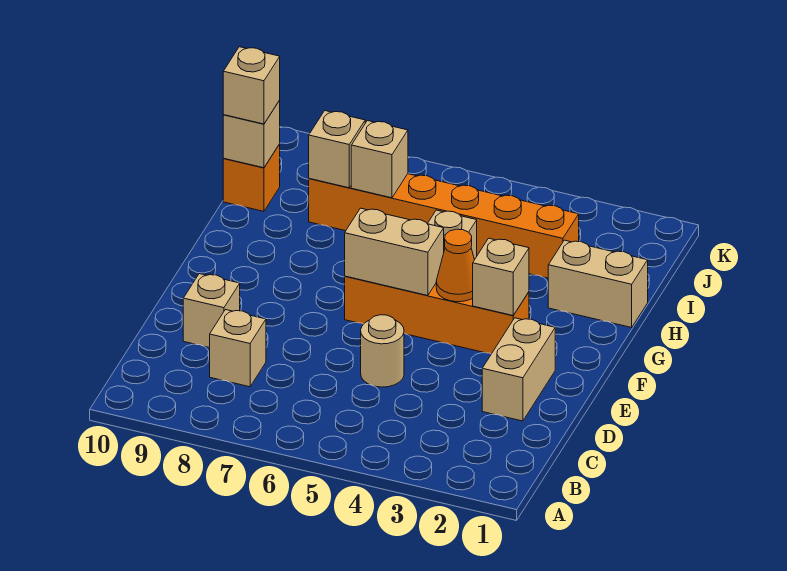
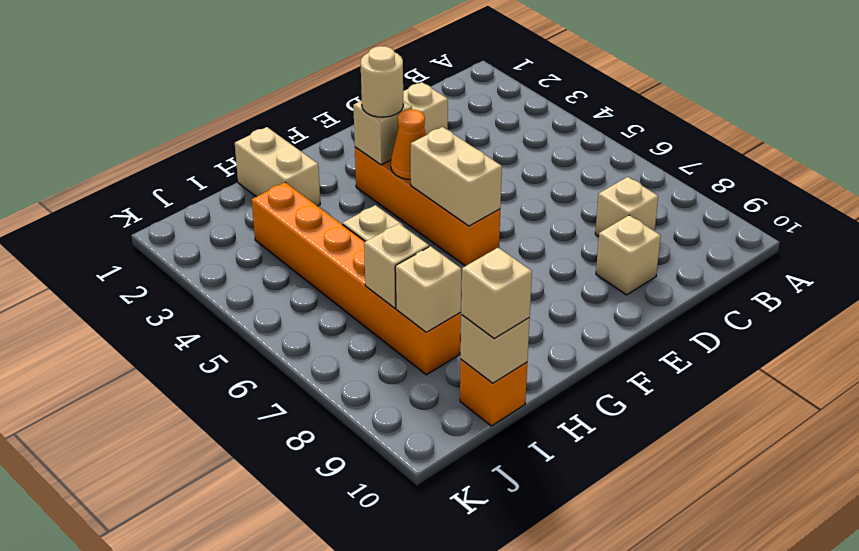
tan round brick D5 level 1 -> tan round brick F3 level 3

